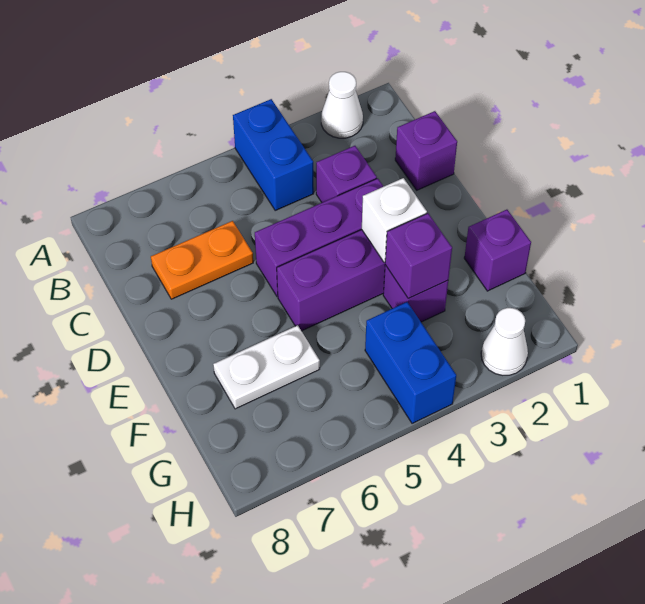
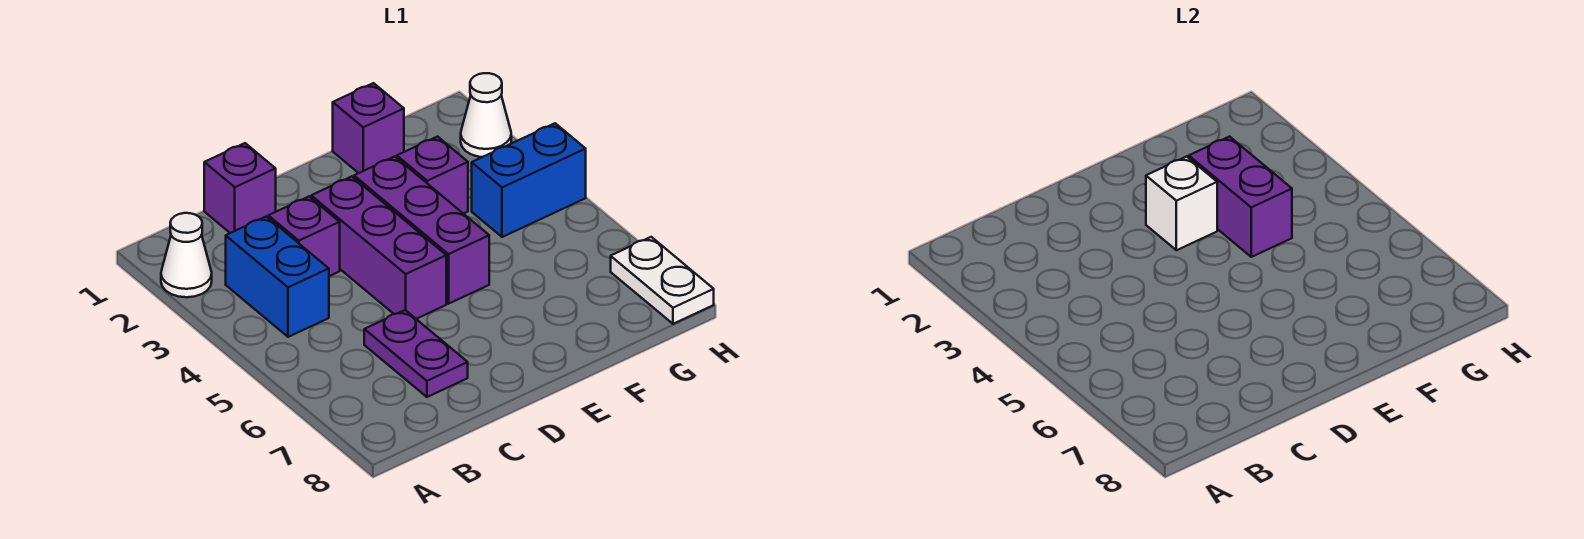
blue brick A4:B4 level 1 -> blue brick B3:B4 level 1
orange plate C6:C7 level 1 -> purple plate C6:C7 level 1
purple brick F3 level 2 -> purple brick F3:F4 level 2
white plate F6:F7 level 1 -> white plate H7:H8 level 1

